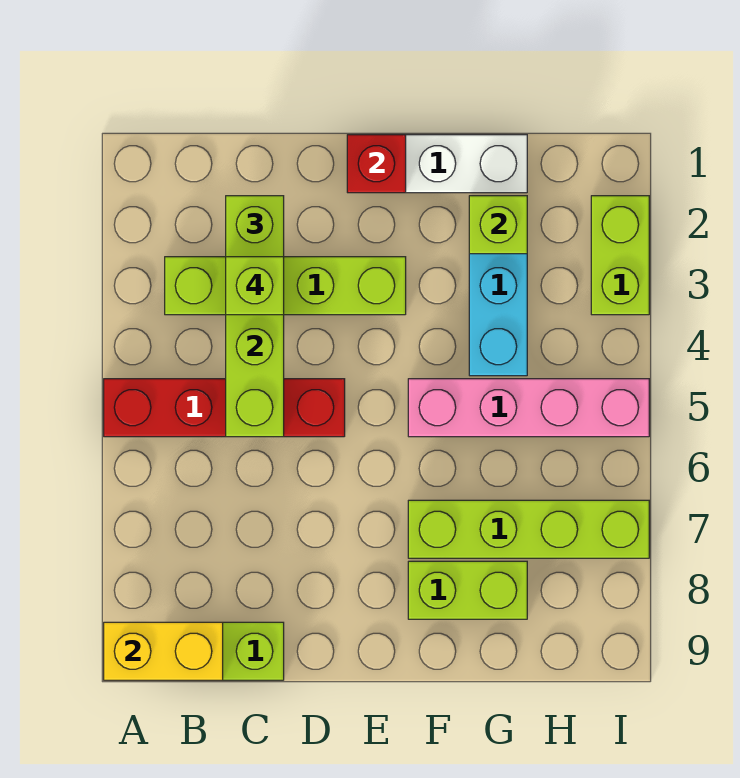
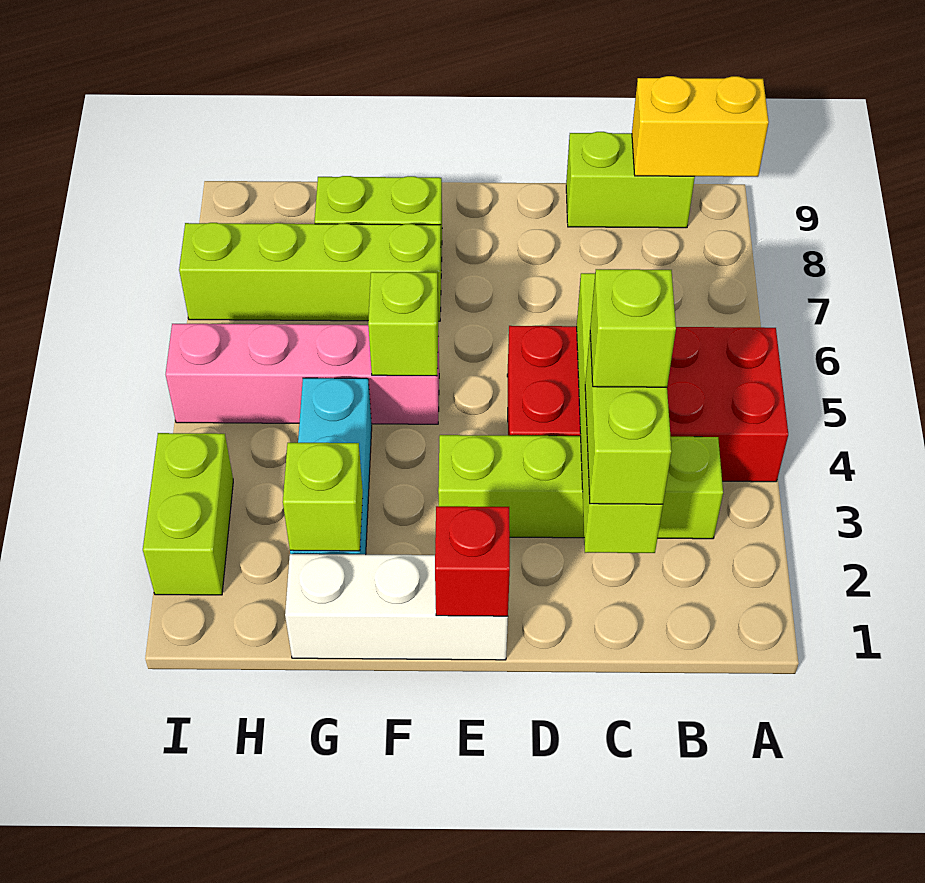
red brick A5:D5 level 1 -> red brick A4:D5 level 1
none -> lime brick F5 level 2

